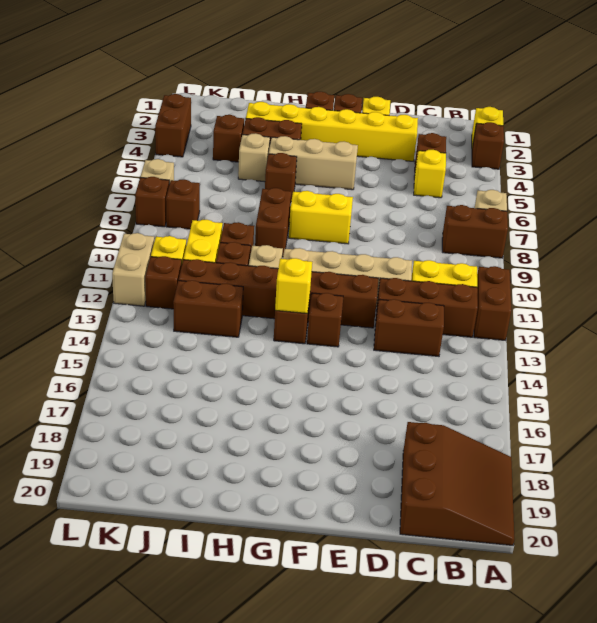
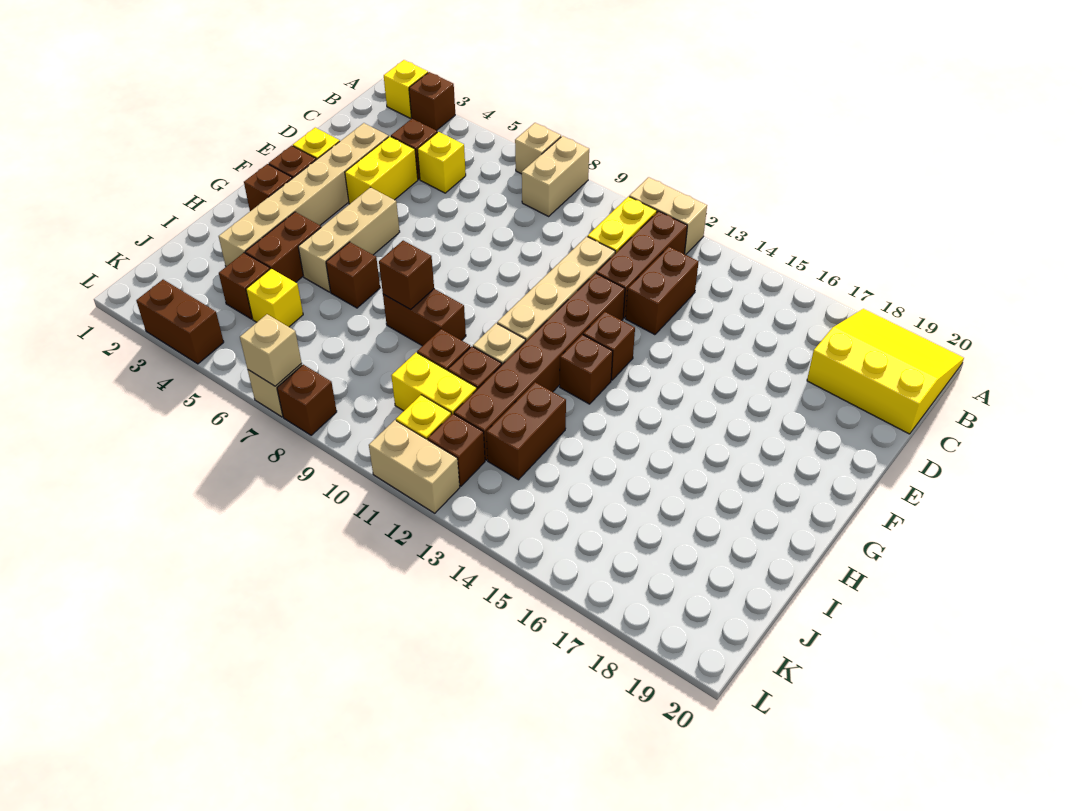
brown brick A8:B8 level 1 -> tan brick A8:B8 level 1
brown brick A11:A12 level 1 -> tan brick A11:A12 level 1
brown slope A18:C20 level 1 top C -> yellow slope A18:C20 level 1 top C
yellow brick D3:I3 level 1 -> tan brick D3:I3 level 1
yellow brick F8:G8 level 1 -> yellow brick D4:E4 level 1
yellow brick G13 level 2 -> yellow brick J5 level 1
tan brick I5 level 1 -> tan brick L7 level 2
brown brick K8 level 1 -> brown brick H8 level 2

